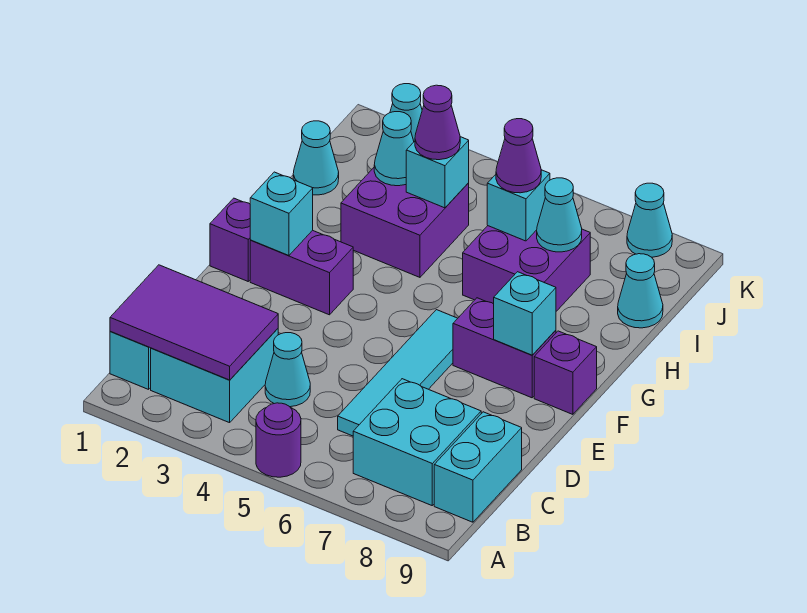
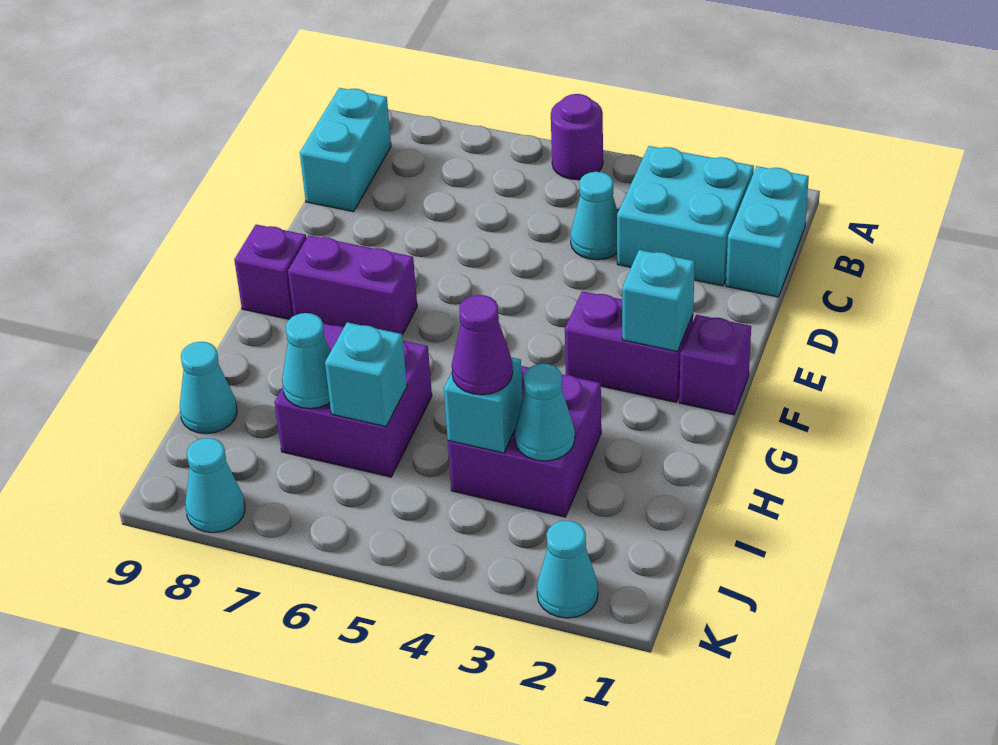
purple tile B1:C3 level 2 -> none
cyan brick B7:C8 level 1 -> none
cyan tile C6:F6 level 1 -> none
cyan brick F8 level 2 -> none
cyan cone I1 level 1 -> none
purple cone I6 level 3 -> none

